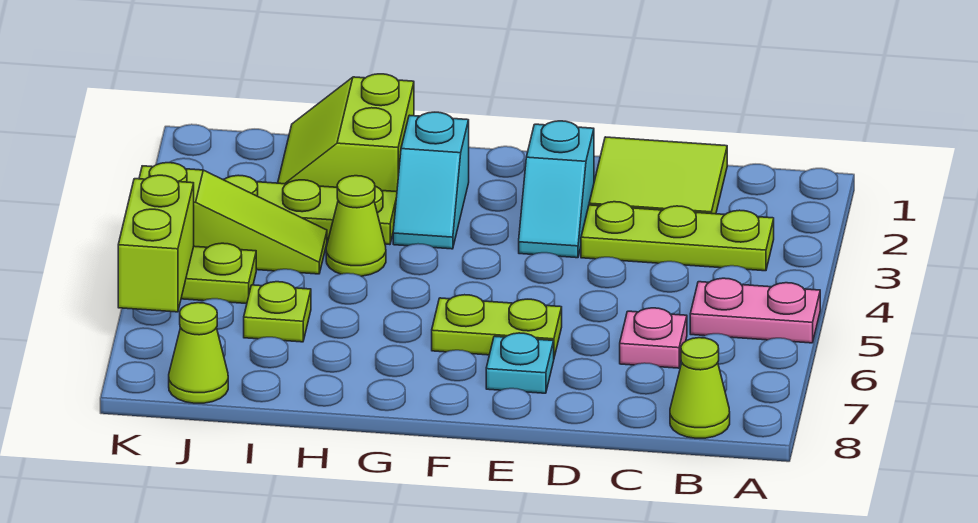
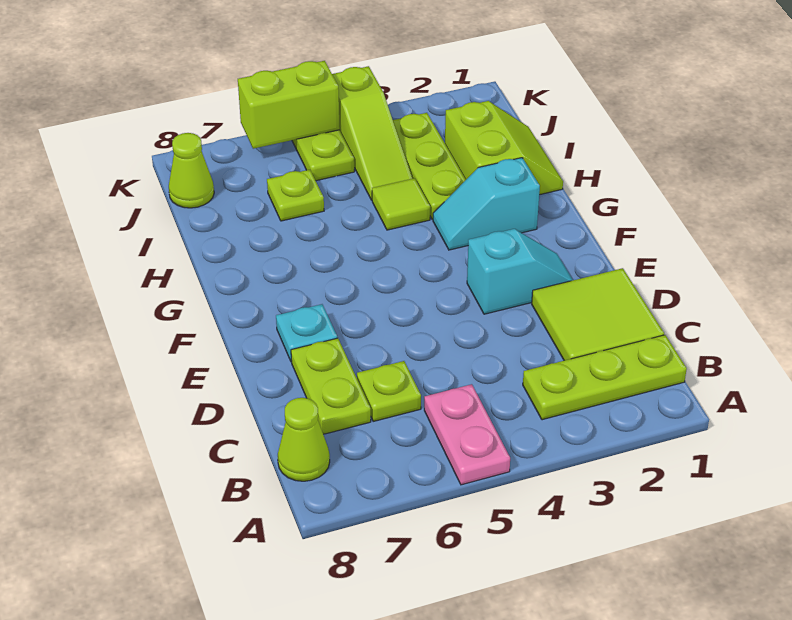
lime plate B3:D3 level 1 -> lime plate B1:B3 level 1
pink plate C6 level 1 -> lime plate C6 level 1
cyan slope E2:E3 level 1 top 2 -> cyan slope E2:E3 level 1 top 3
lime plate E6:F6 level 1 -> lime plate C7:D7 level 1
lime slope H1:I2 level 1 top H -> lime slope H1:I2 level 1 top 2
lime cone H4 level 1 -> lime tile H4 level 1

